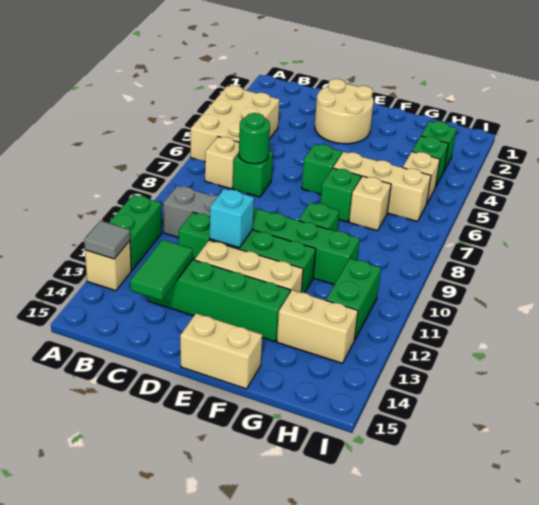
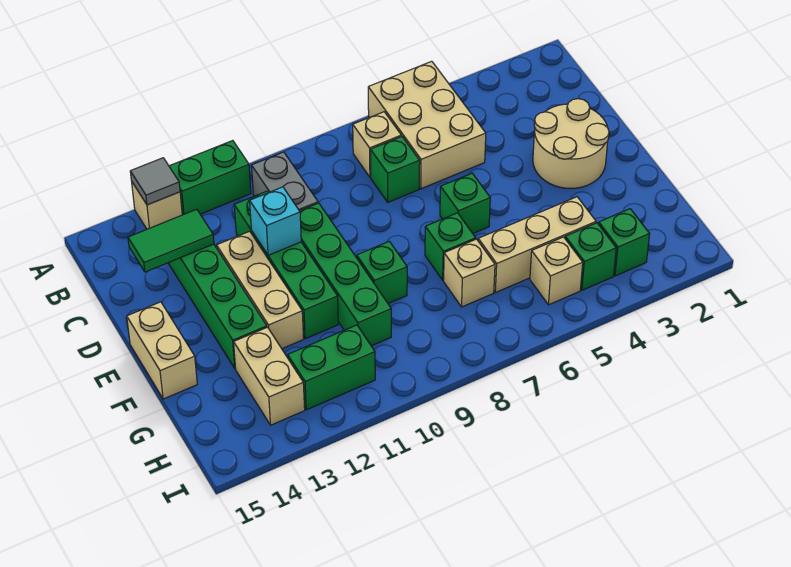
tan brick A4:B6 level 1 -> tan brick A5:C6 level 1
green round brick C7 level 2 -> none
tan brick F6:H6 level 1 -> tan brick G4:G6 level 1

